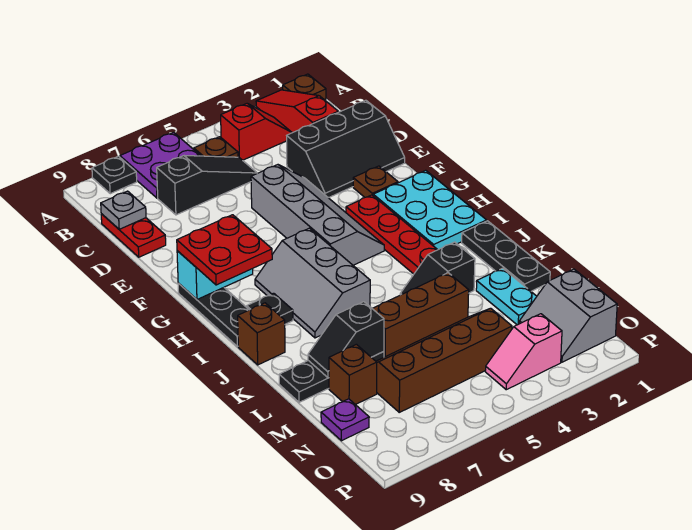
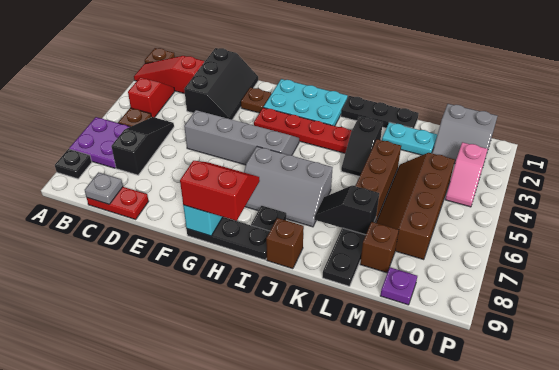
red plate G8:H9 level 3 -> red slope G8:H9 level 3 top 9
black slope L7:L8 level 2 top 7 -> black slope K7:L7 level 2 top L

